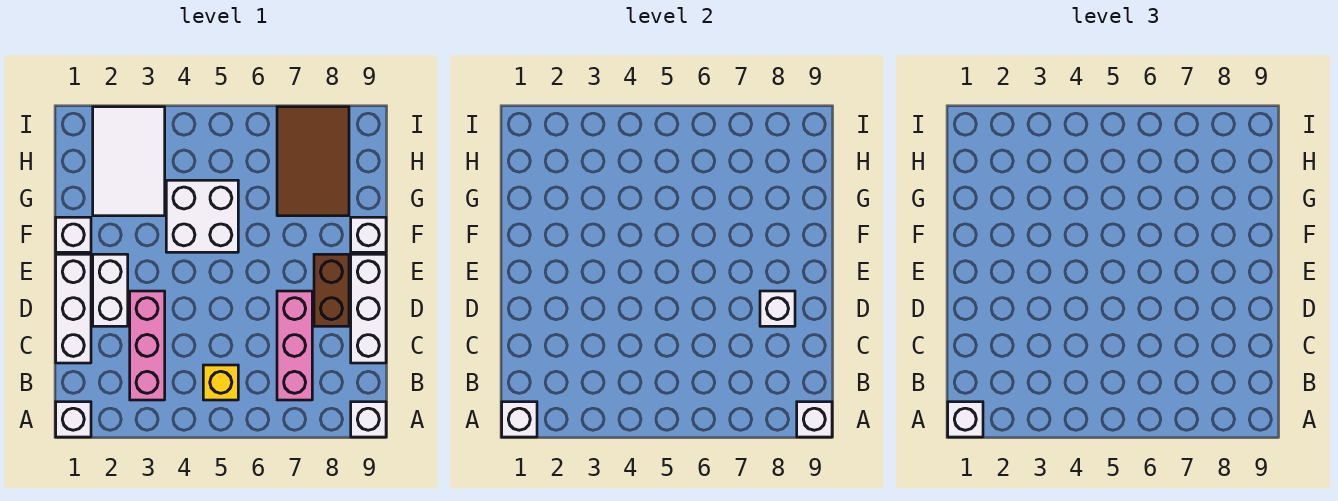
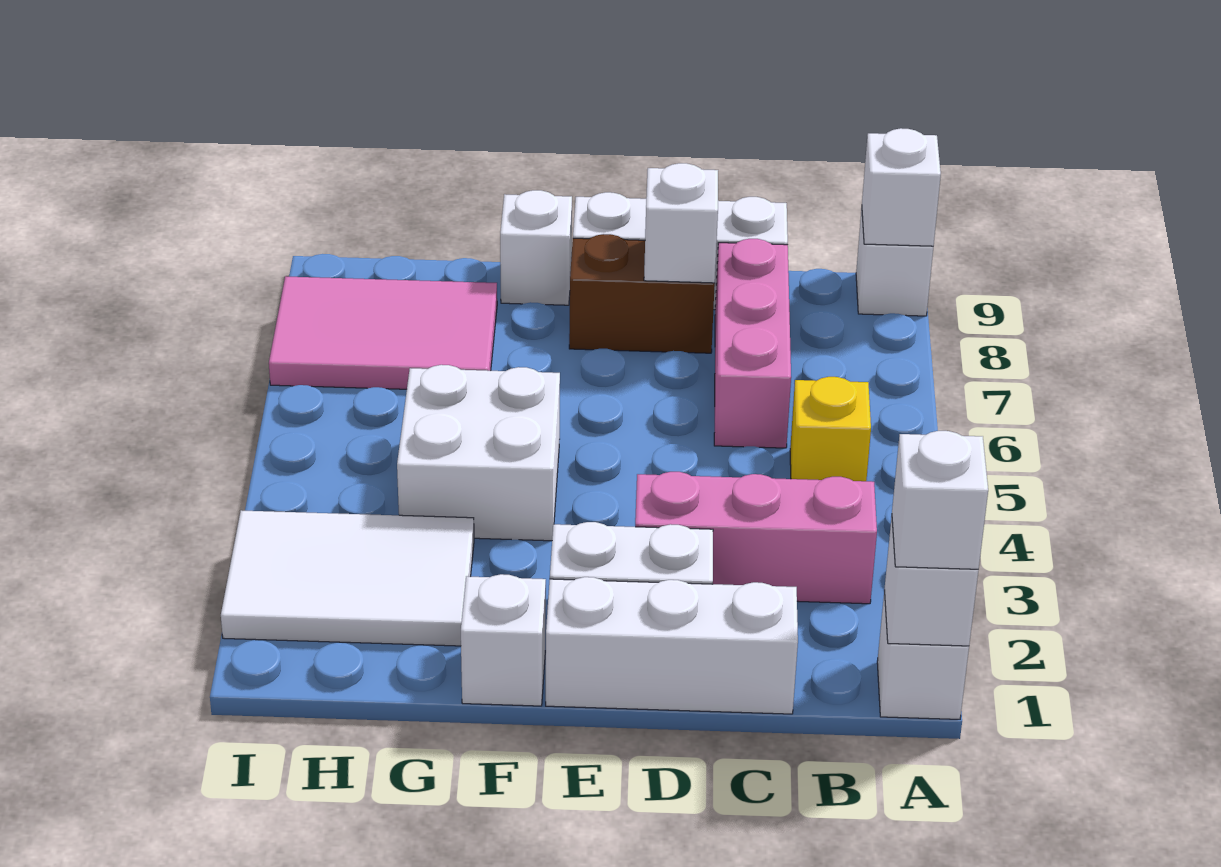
pink brick B7:D7 level 1 -> pink brick C6:C8 level 1
brown tile G7:I8 level 1 -> pink tile G7:I8 level 1

